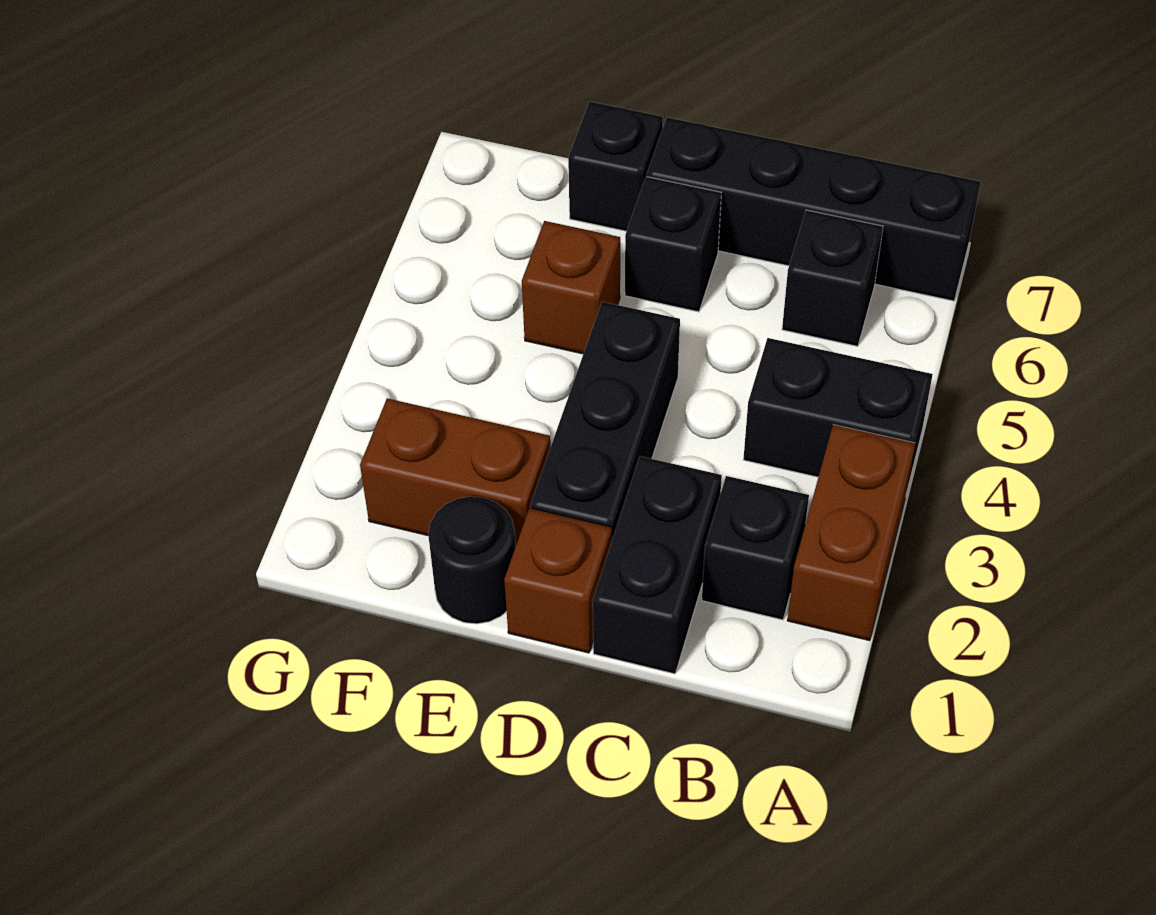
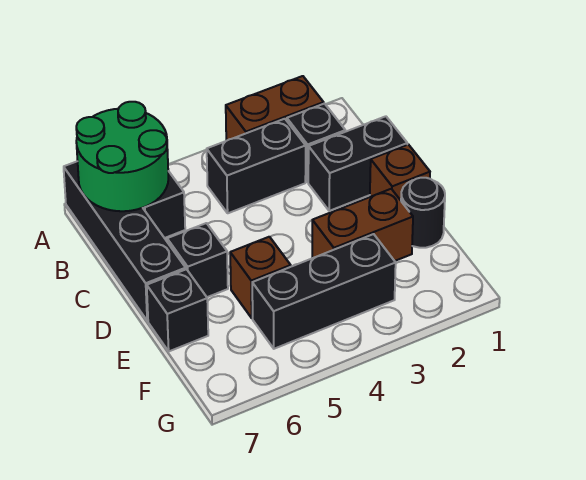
black brick A4:B4 level 1 -> black brick B3:B4 level 1
none -> green round brick A6:B7 level 2
black brick D2:D4 level 1 -> black brick F3:F5 level 1
brown brick E2:F2 level 1 -> brown brick E2:E3 level 1

